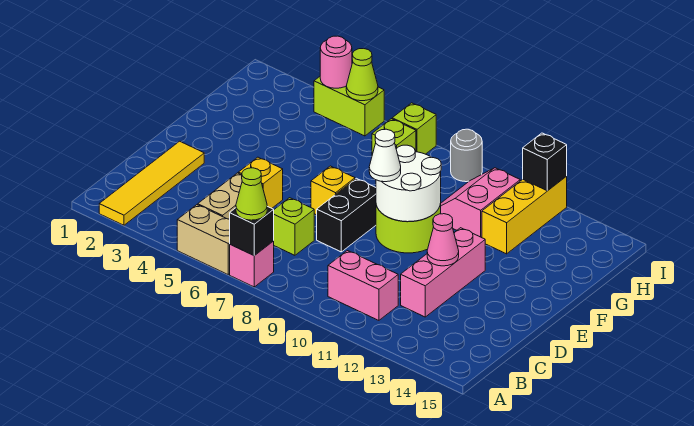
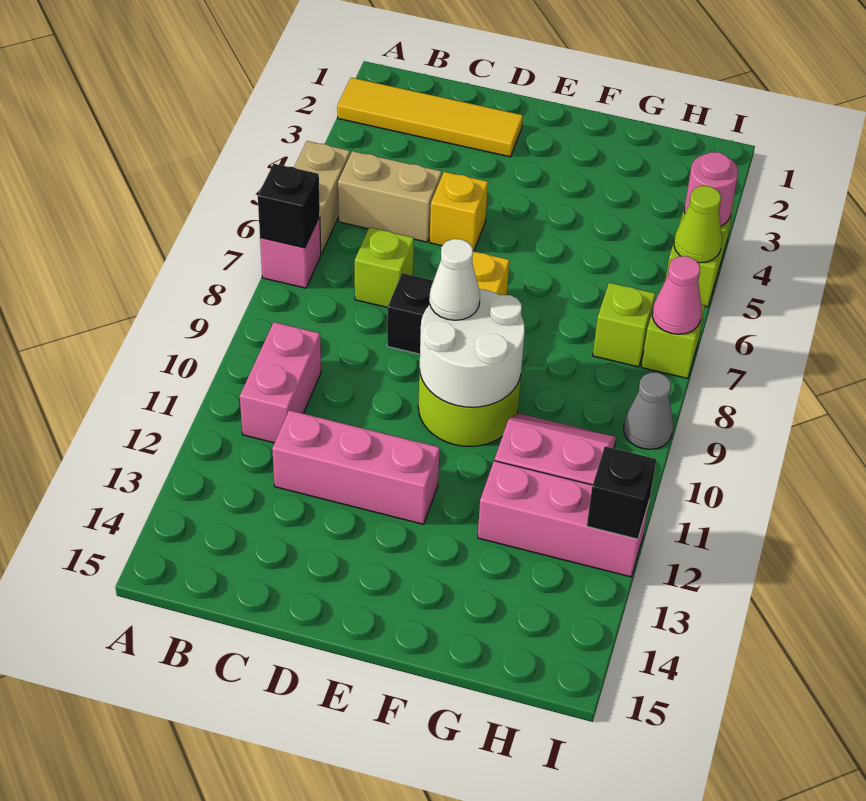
lime cone A7 level 3 -> none
pink cone D12 level 2 -> pink cone I7 level 2
yellow brick G12:I12 level 1 -> pink brick G12:I12 level 1
grey round brick I9 level 1 -> grey cone I9 level 1

